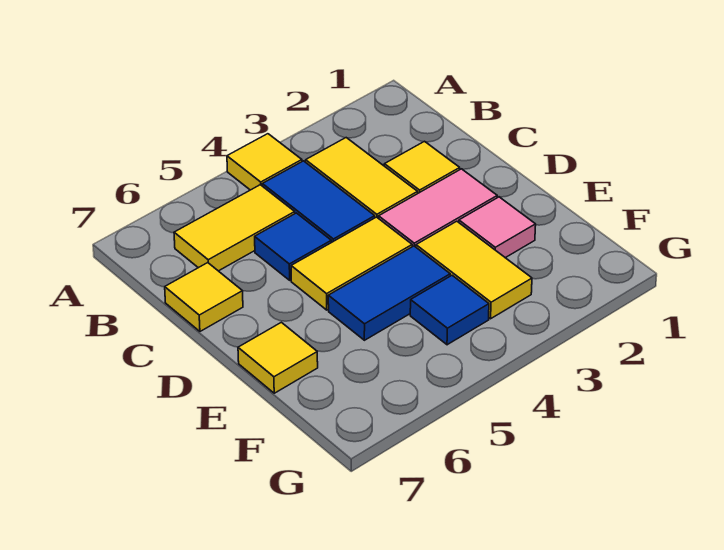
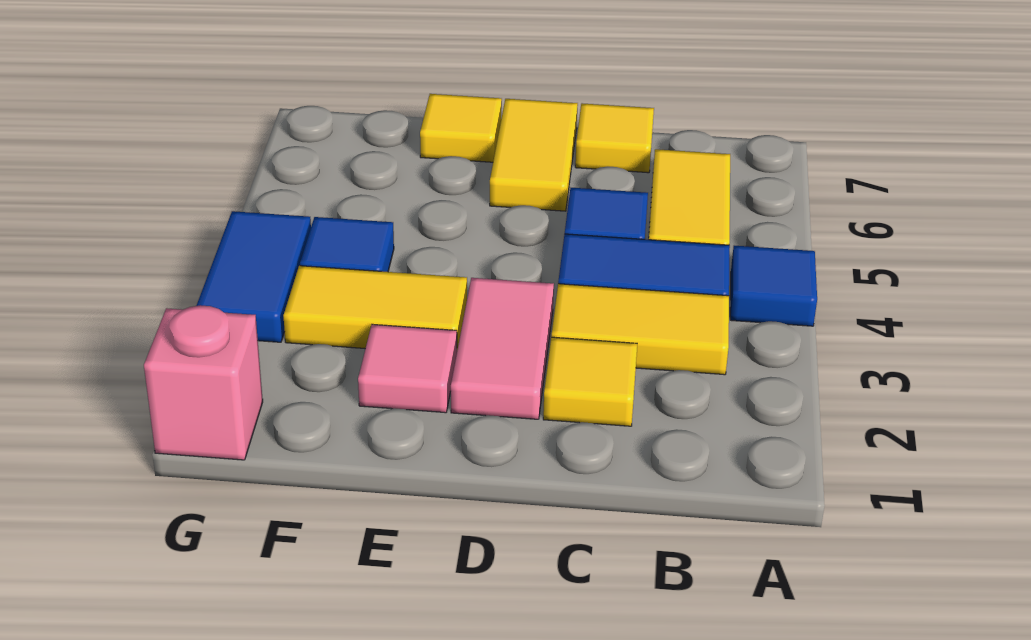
yellow tile A4 level 1 -> blue tile A4 level 1
yellow tile D4:D5 level 1 -> yellow tile D6:D7 level 1
blue tile E4:E5 level 1 -> blue tile G3:G4 level 1
none -> pink brick G1 level 1

